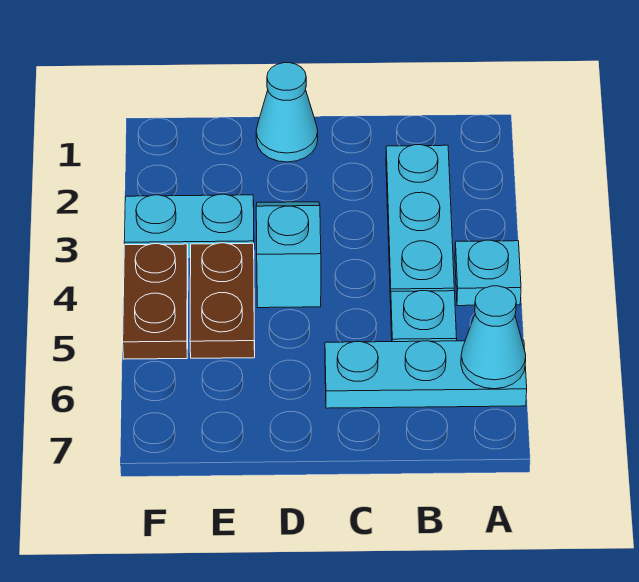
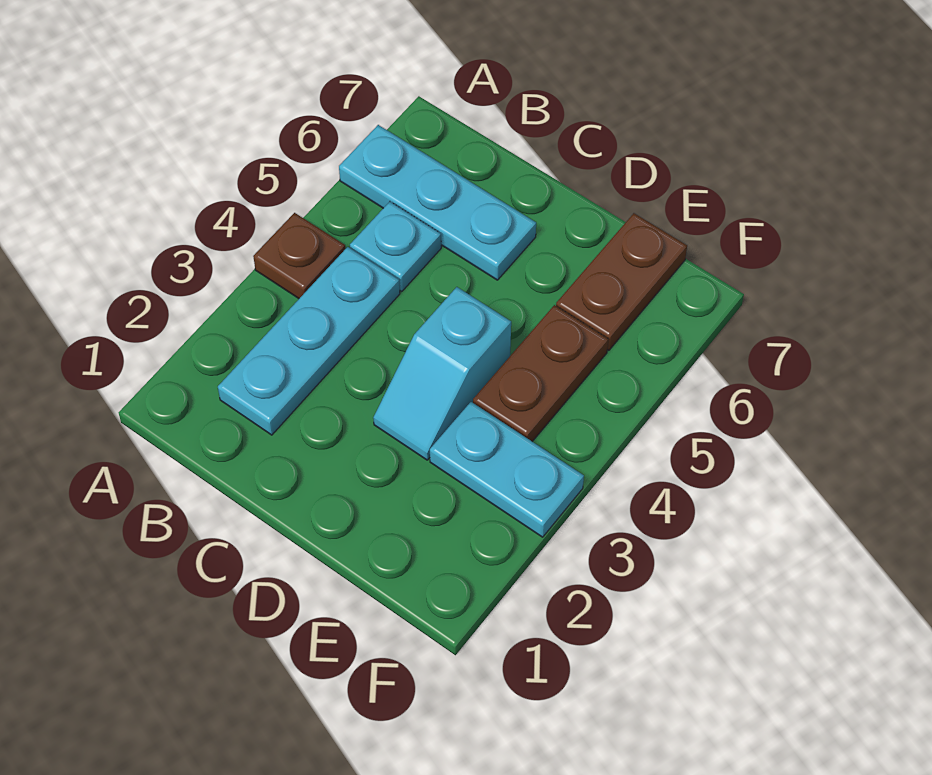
cyan plate A4 level 1 -> brown plate A4 level 1
cyan cone A6 level 2 -> none
cyan cone D1 level 1 -> none
brown plate F4:F5 level 1 -> brown plate E6:E7 level 1

